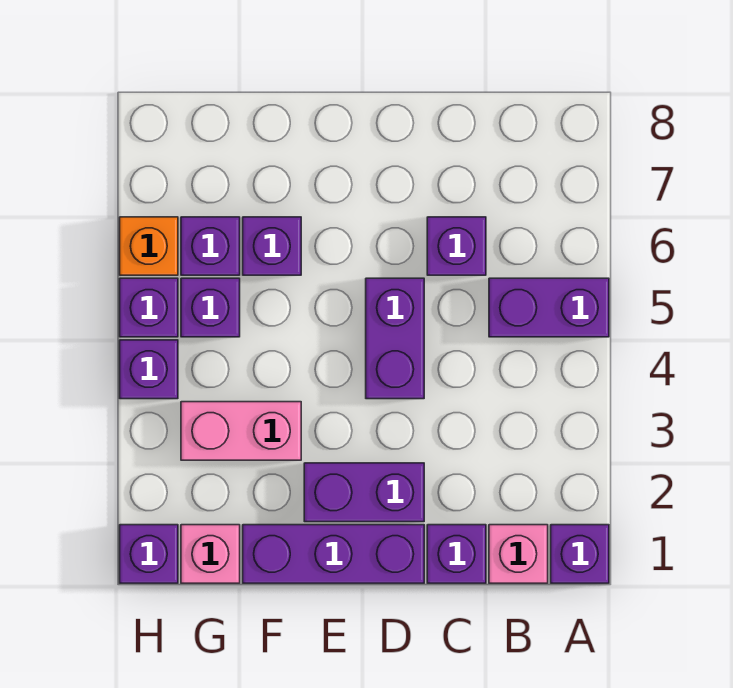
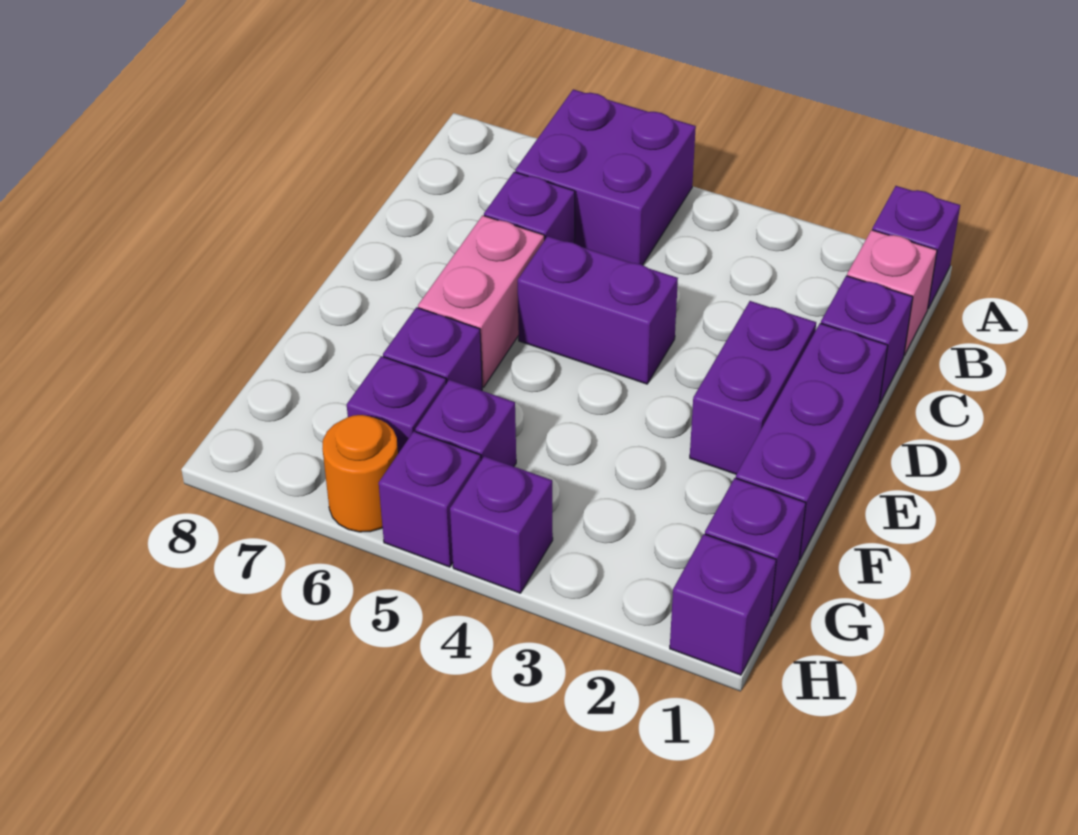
purple brick A5:B5 level 1 -> purple brick A5:B6 level 1
pink brick F3:G3 level 1 -> pink brick D6:E6 level 1
pink brick G1 level 1 -> purple brick G1 level 1
orange brick H6 level 1 -> orange round brick H6 level 1

